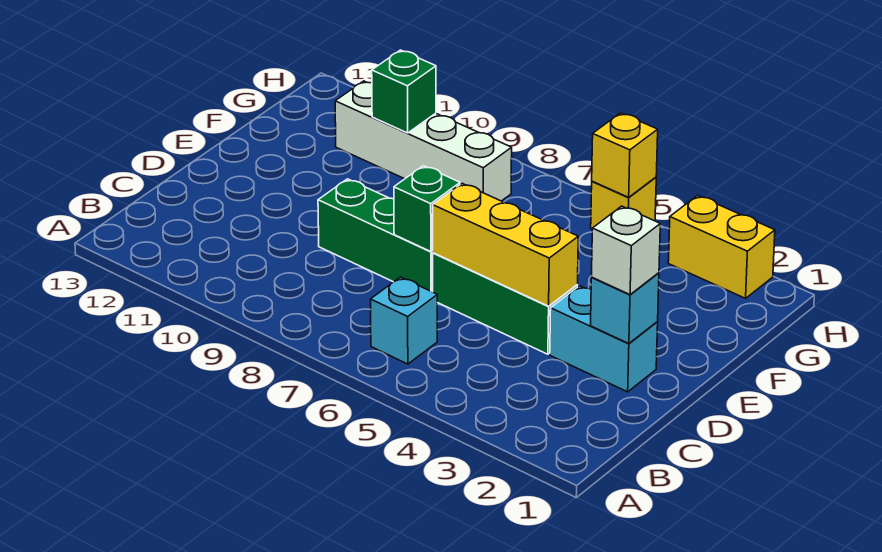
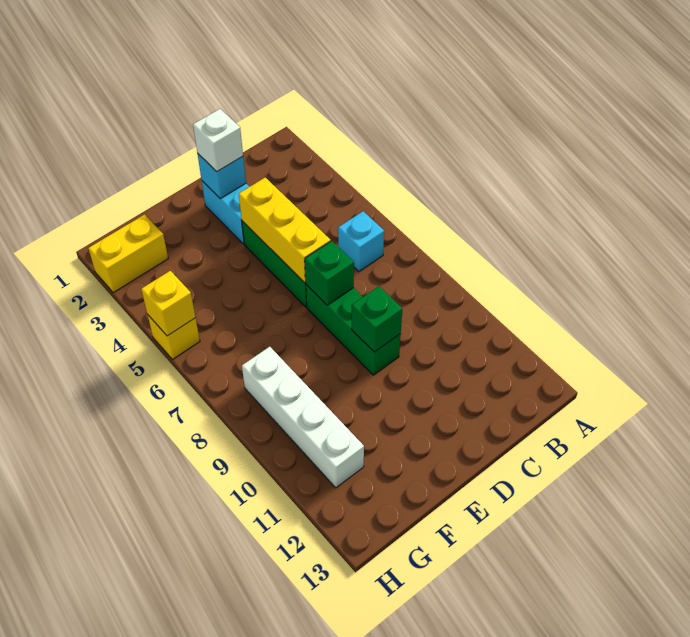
green brick G10 level 2 -> green brick D9 level 2
yellow brick H2:H3 level 1 -> yellow brick G2:H2 level 1

